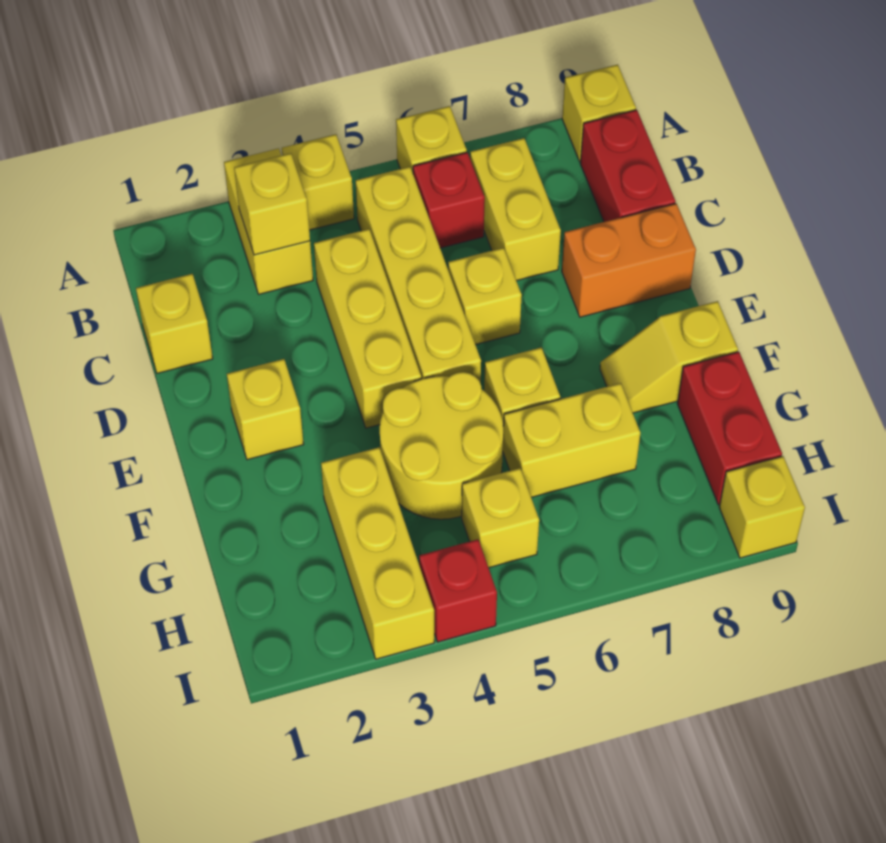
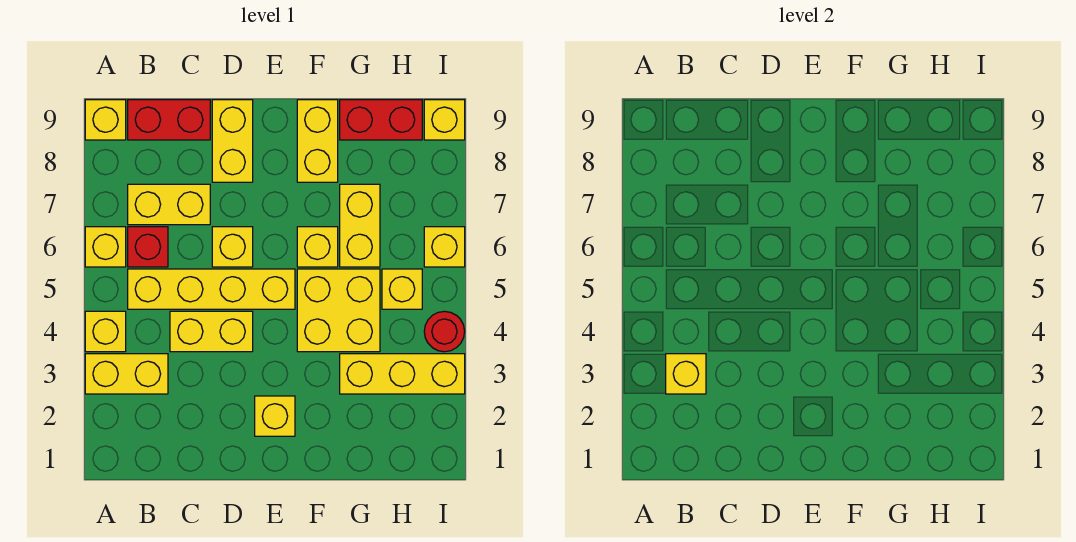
yellow brick C1 level 1 -> yellow brick I6 level 1
yellow brick C4:E4 level 1 -> yellow brick C4:D4 level 1
orange brick D8:D9 level 1 -> yellow brick D8:D9 level 1
yellow round brick F4:G5 level 1 -> yellow brick F4:G5 level 1
yellow slope F8:F9 level 1 top 9 -> yellow brick F8:F9 level 1
red brick I4 level 1 -> red round brick I4 level 1

